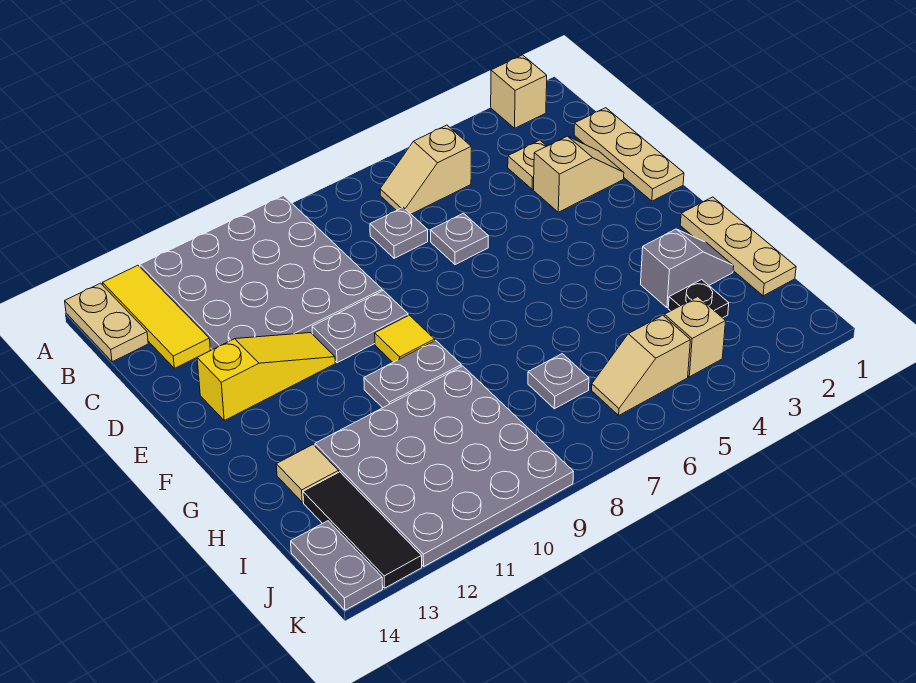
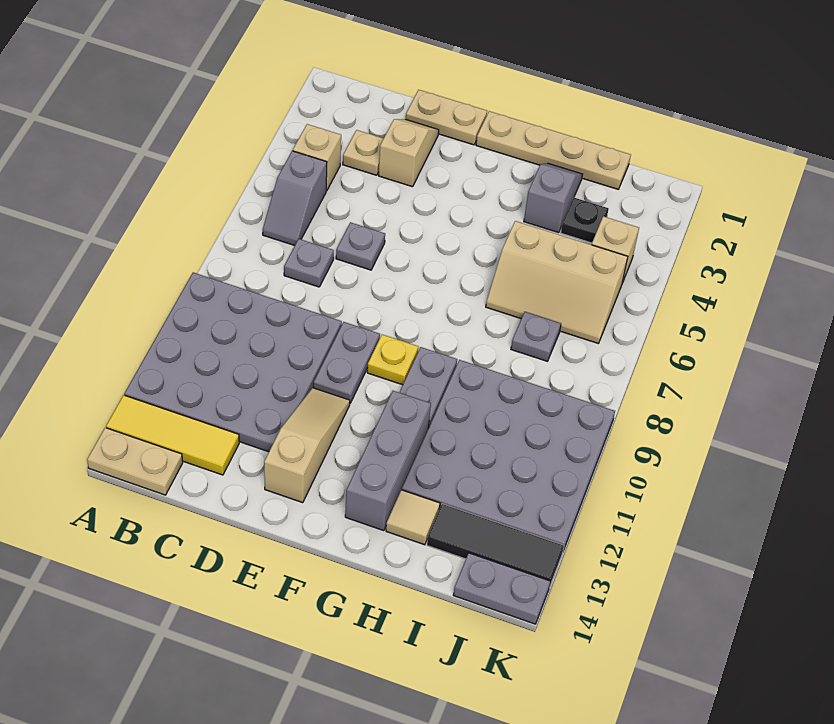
tan brick A2 level 1 -> tan brick B4 level 1
tan slope B5:B6 level 1 top 5 -> grey slope B5:B6 level 1 top 5
tan plate C1:E1 level 1 -> tan plate D1:E1 level 1
yellow slope E11:E13 level 1 top 13 -> tan slope E11:E13 level 1 top 13
yellow tile F9 level 1 -> yellow plate F9 level 1
tan plate G1:I1 level 1 -> tan plate F1:I1 level 1
none -> grey brick G11:G13 level 1
tan slope J5:J6 level 1 top 5 -> tan slope H5:J6 level 1 top 5

